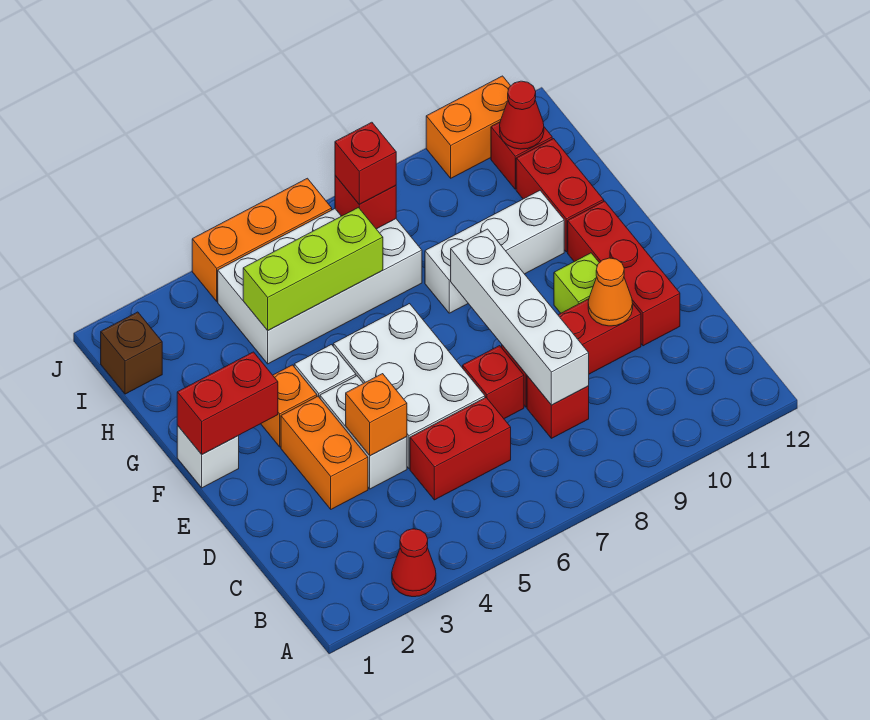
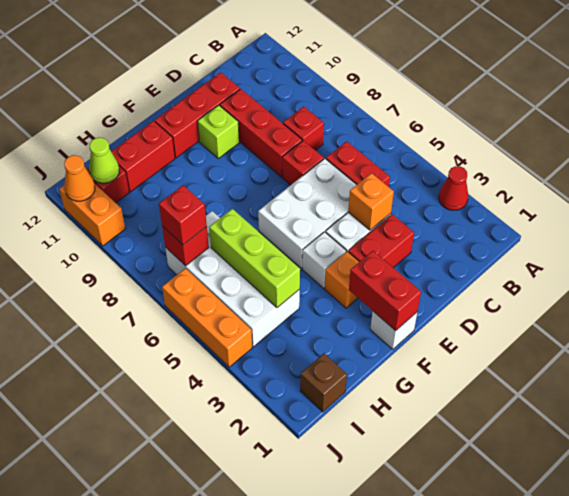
white brick C8:F8 level 2 -> none
orange brick D3:E3 level 1 -> red brick D3:E3 level 1
orange cone D10 level 2 -> orange cone J11 level 2
white brick G8:G10 level 1 -> none
red cone I11 level 2 -> lime cone I11 level 2

